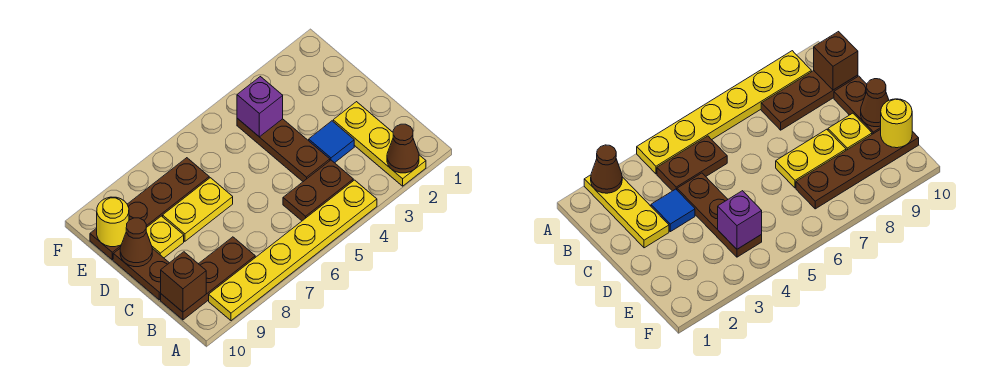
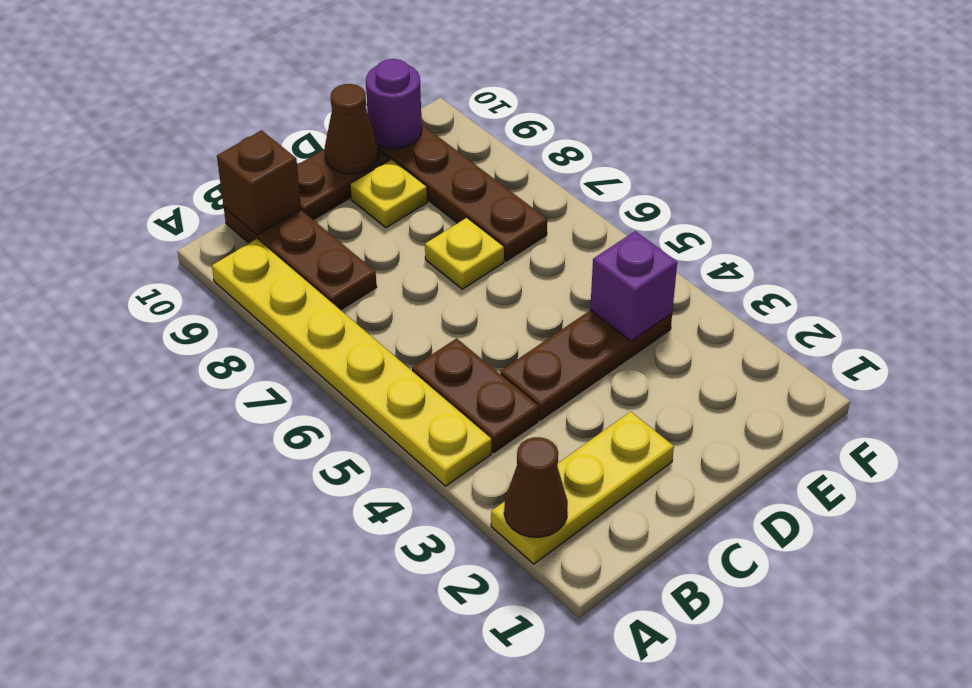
blue tile C3 level 1 -> none
yellow plate D7:D8 level 1 -> yellow plate D7 level 1
yellow round brick E10 level 2 -> purple round brick E10 level 2

